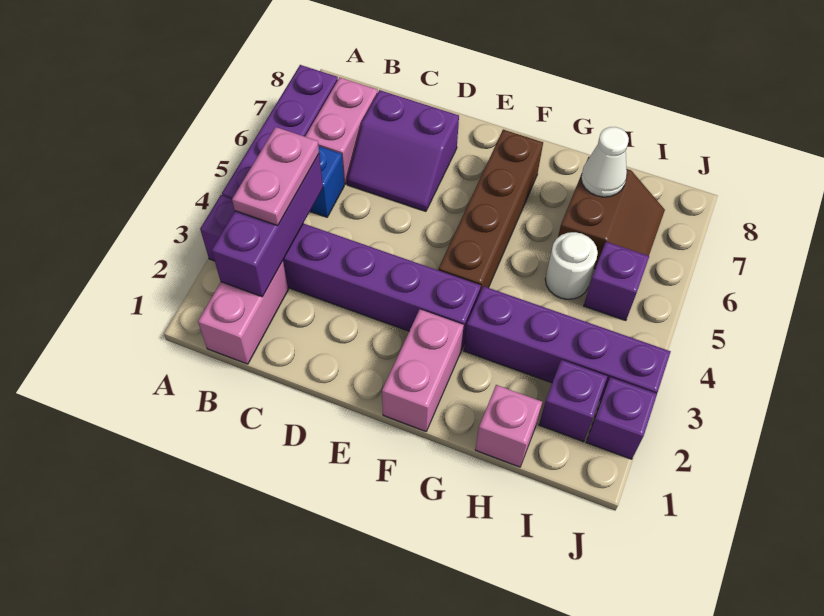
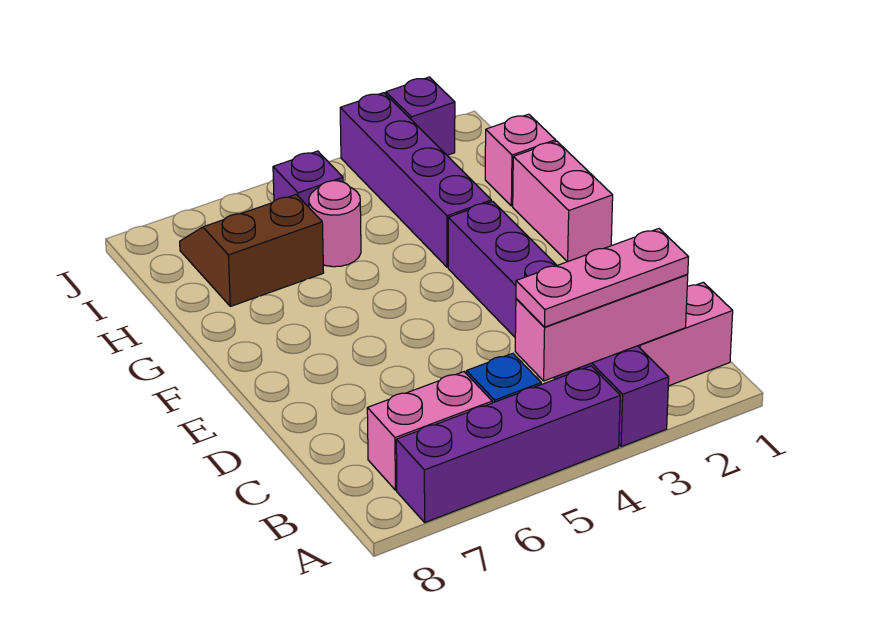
purple brick B2:B4 level 2 -> pink brick B2:B4 level 2
pink plate B3:B4 level 3 -> pink plate B2:B4 level 3
purple slope C6:D7 level 1 top 7 -> none
pink brick F1:F2 level 1 -> pink brick F1:G1 level 1
brown brick F4:F7 level 1 -> none
white round brick H5 level 1 -> pink round brick H5 level 1
white cone H7 level 2 -> none
purple brick I2 level 1 -> none

